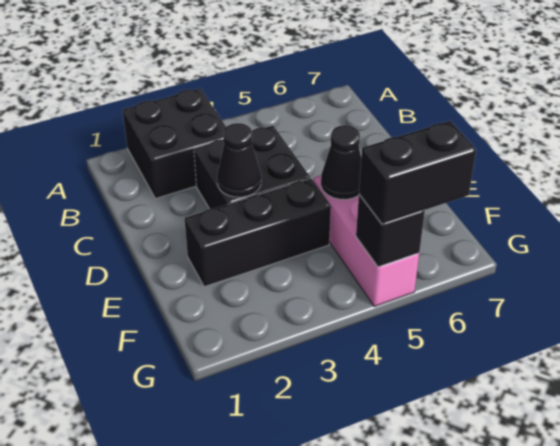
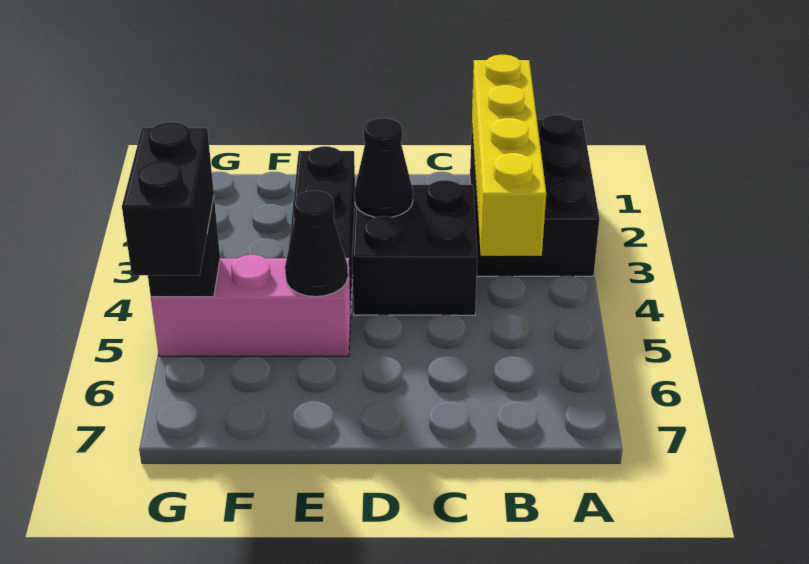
black brick A2:B3 level 1 -> black brick A1:B3 level 1
none -> yellow brick B1:B4 level 2

